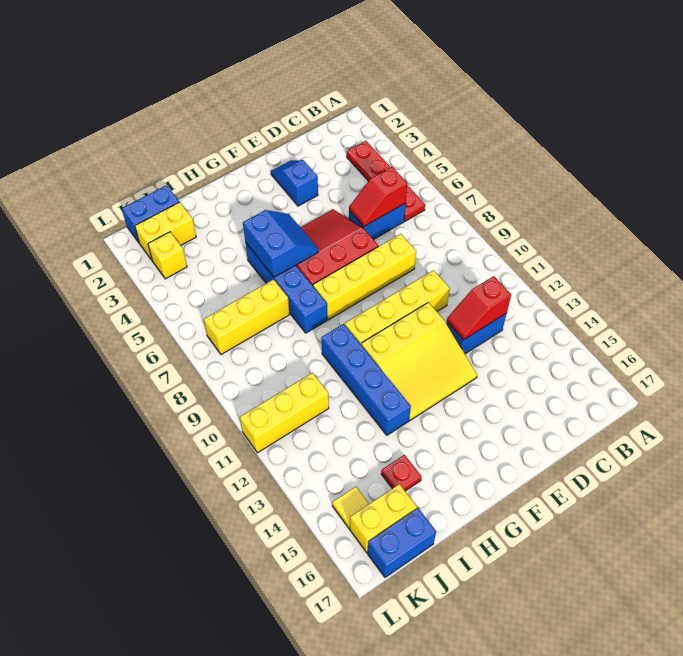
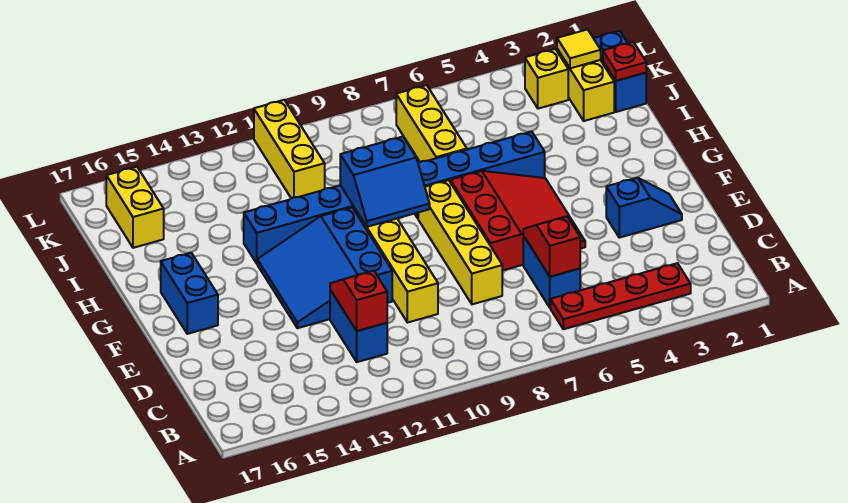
yellow slope E11:G13 level 1 top 11 -> blue slope E11:G13 level 1 top 11
blue slope G5:H6 level 2 top H -> blue slope G9:H10 level 2 top H
red plate I15 level 1 -> red plate J1 level 2
blue brick J17:K17 level 1 -> blue brick F16:G16 level 1
yellow tile K15 level 1 -> yellow tile K2 level 2

